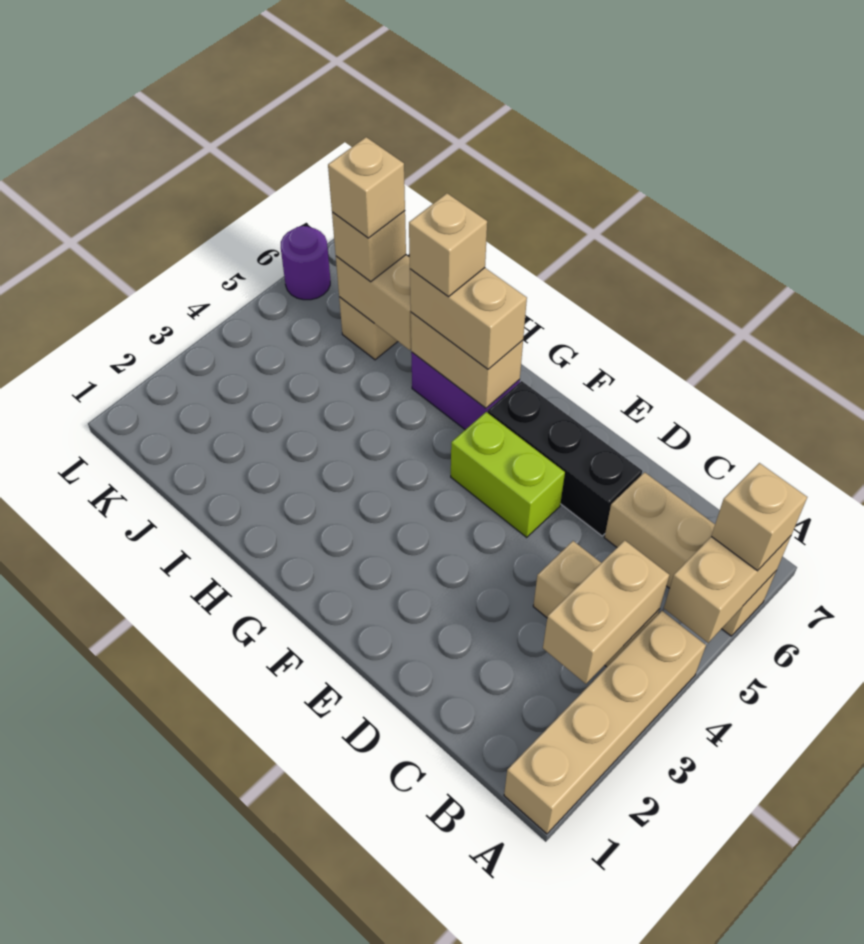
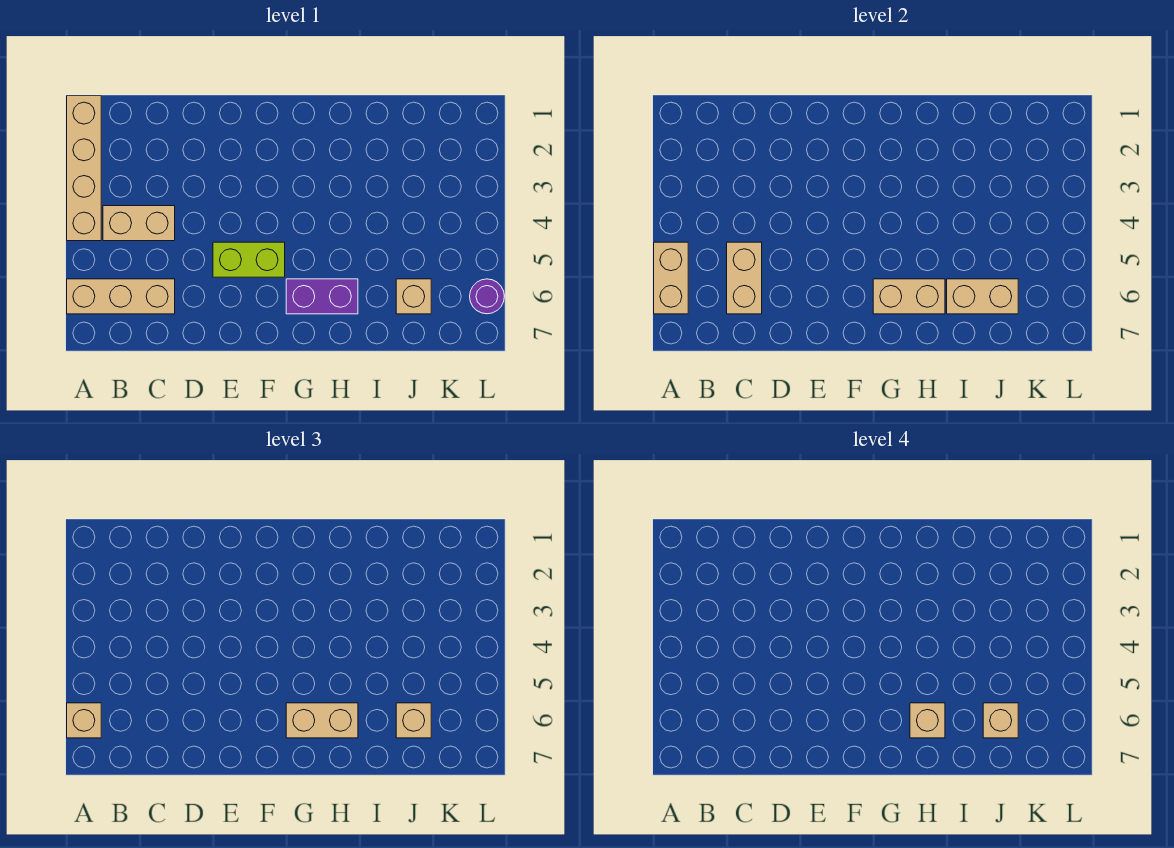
tan brick B3:B4 level 2 -> tan brick C5:C6 level 2
black brick D6:F6 level 1 -> none

